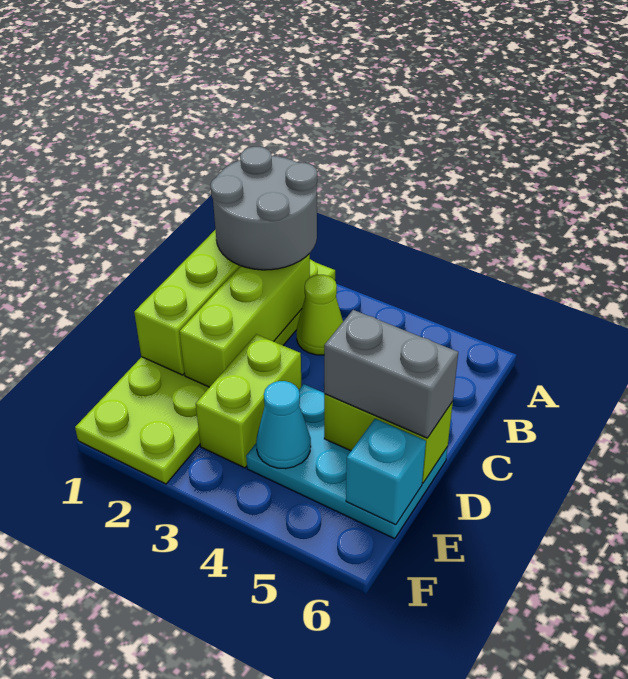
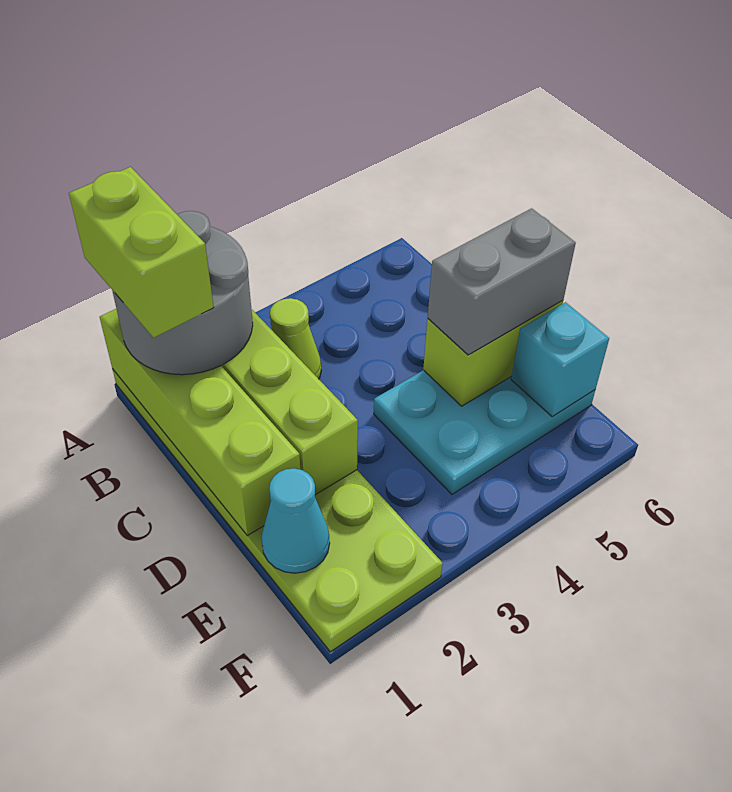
lime brick D3:E3 level 1 -> lime brick A1:B1 level 4
cyan cone E4 level 2 -> cyan cone E1 level 2

